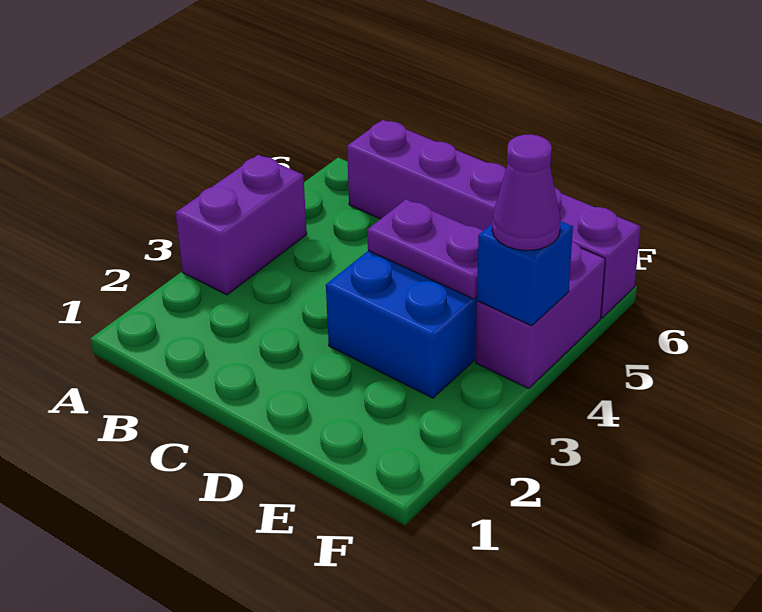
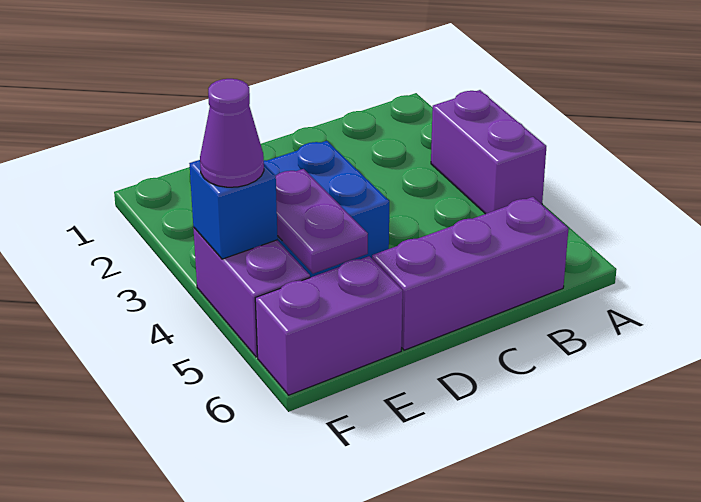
purple plate D4:E4 level 2 -> purple plate E4:E5 level 2

